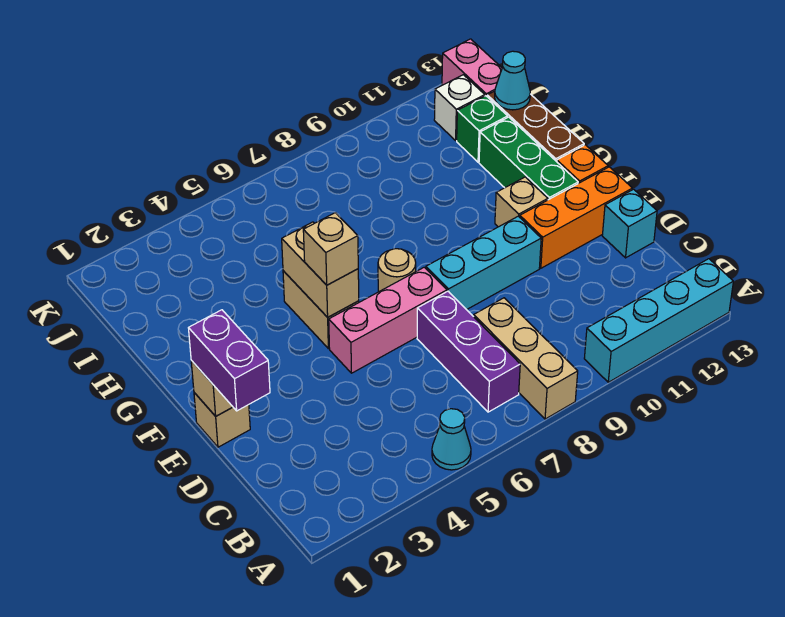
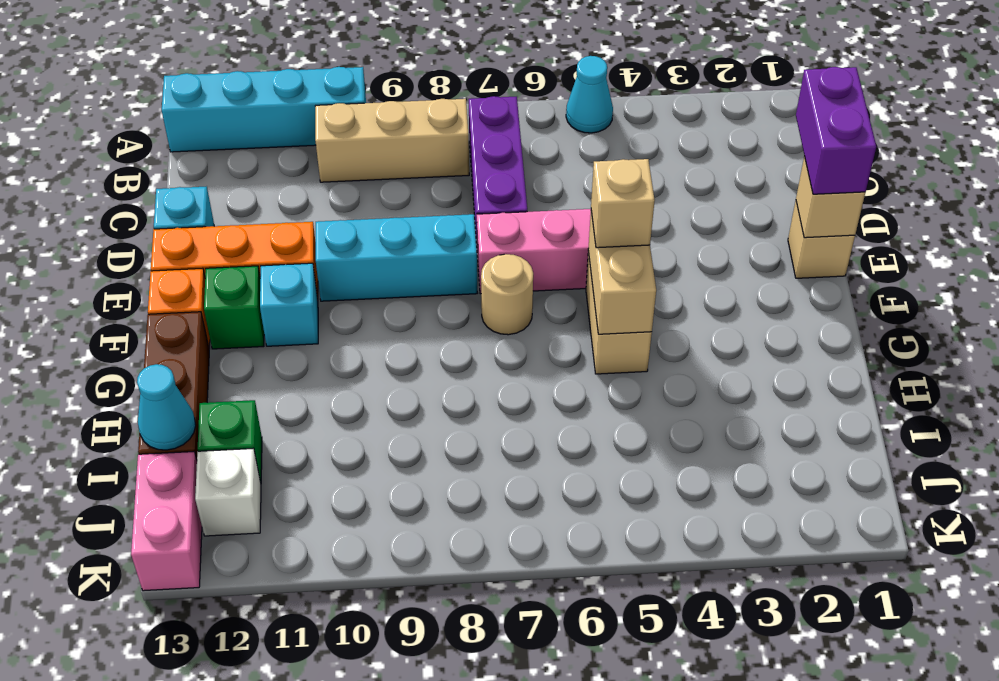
tan brick A8:C8 level 1 -> tan brick B8:B10 level 1
tan brick F11 level 1 -> cyan brick F11 level 1
green brick F12:H12 level 1 -> green brick F12 level 1

